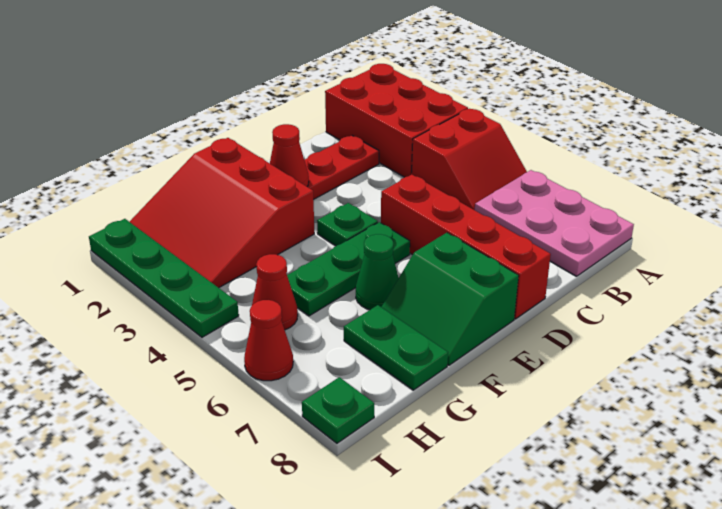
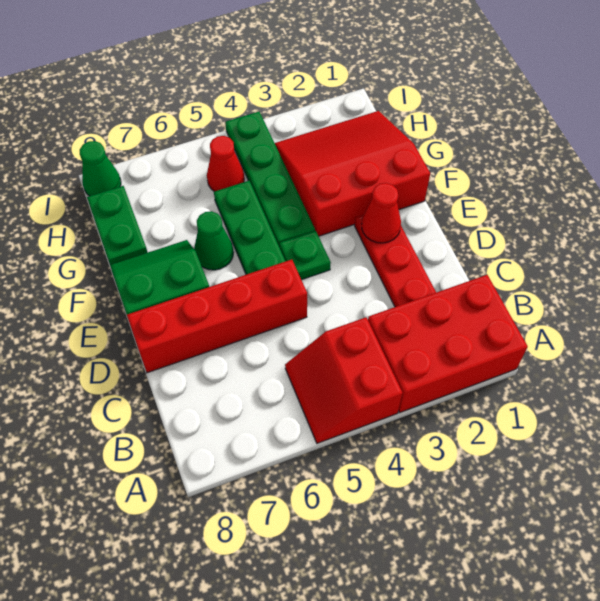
pink plate A6:B8 level 1 -> none
green plate G7:G8 level 1 -> green plate G8:H8 level 1
green plate I1:I4 level 1 -> green plate F4:I4 level 1
red cone I6 level 1 -> none
green plate I8 level 1 -> green cone I8 level 1

